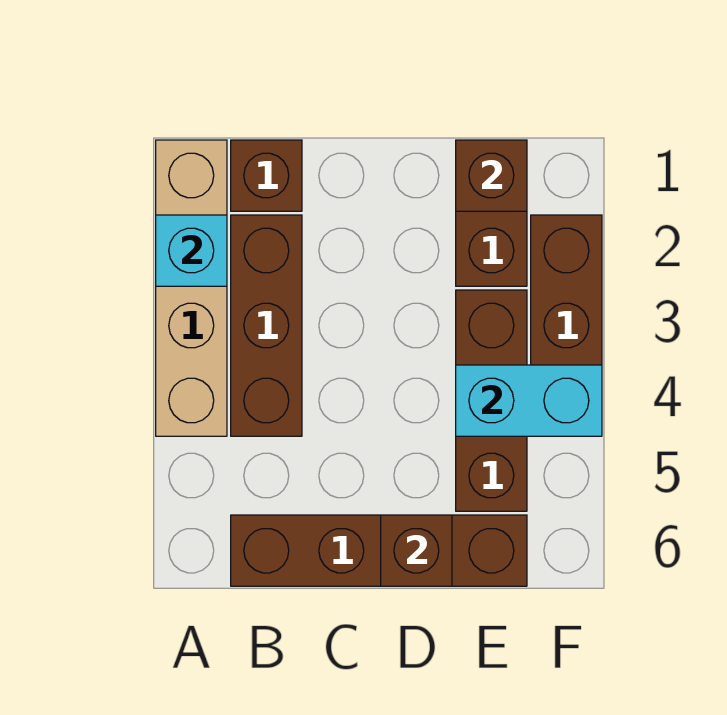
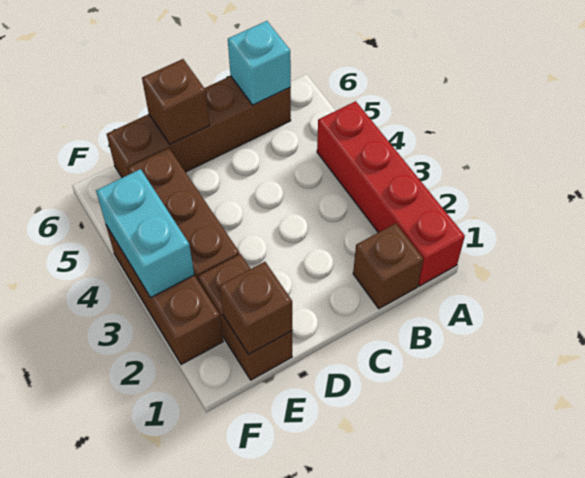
tan brick A1:A4 level 1 -> red brick A1:A4 level 1
cyan brick A2 level 2 -> cyan brick B6 level 2
brown brick B2:B4 level 1 -> none
cyan brick E4:F4 level 2 -> cyan brick F3:F4 level 2

